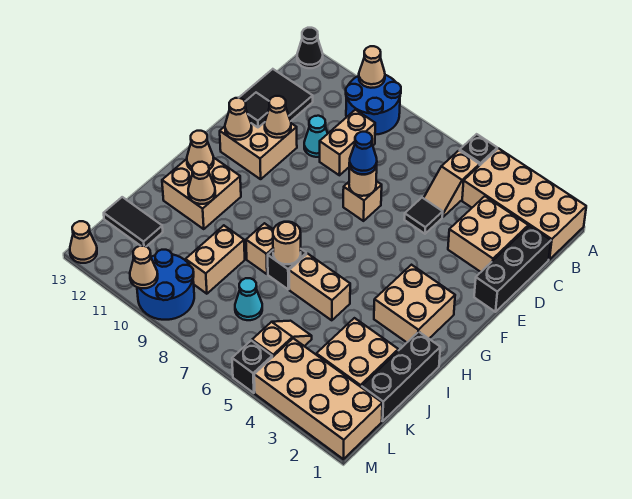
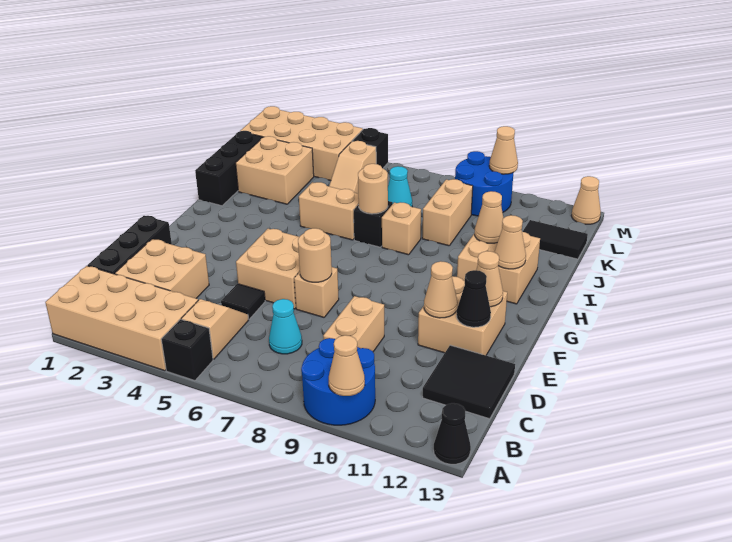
cyan cone D10 level 1 -> cyan cone C7 level 1
blue cone E7 level 3 -> none
black tile E12 level 2 -> black cone E12 level 2
tan brick G2:H3 level 1 -> tan brick E5:F6 level 1

